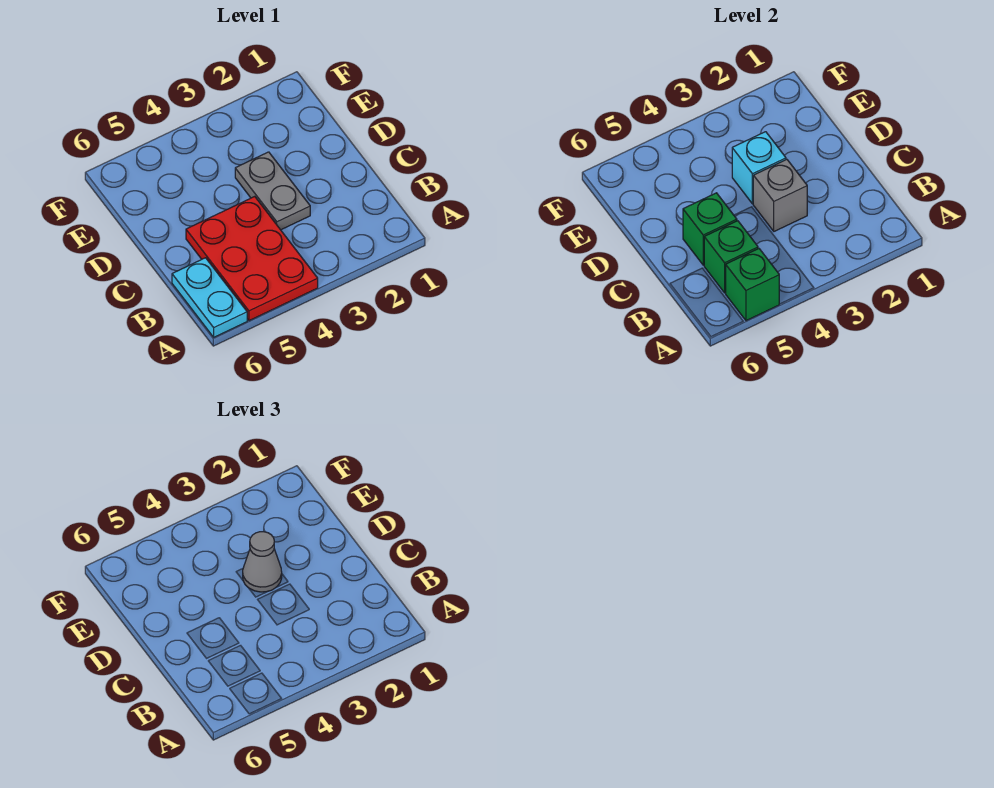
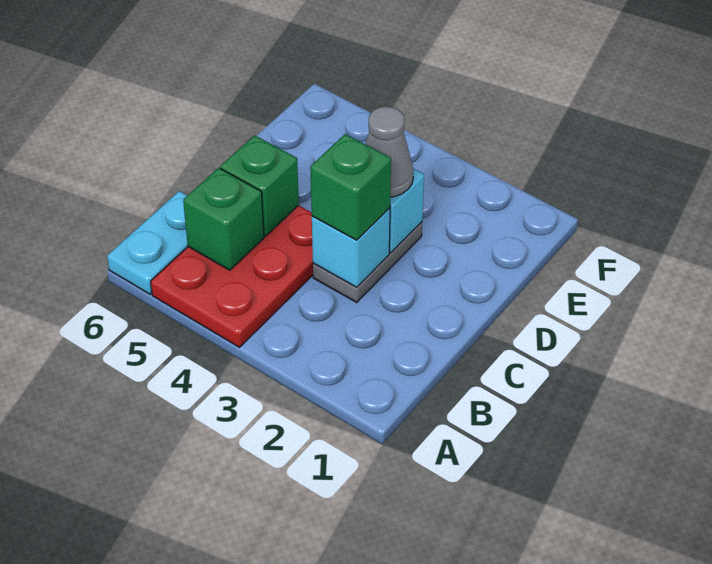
green brick A5 level 2 -> green brick C3 level 3
grey brick C3 level 2 -> cyan brick C3 level 2

